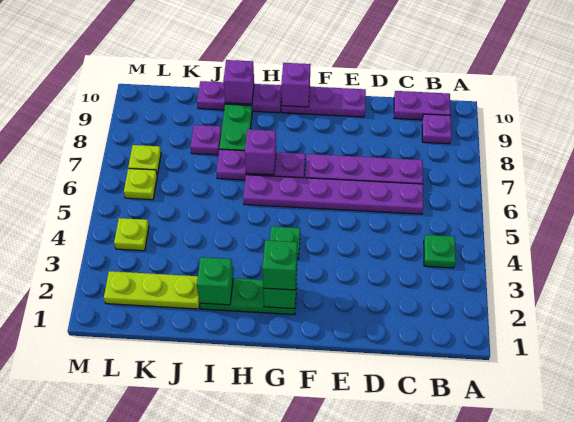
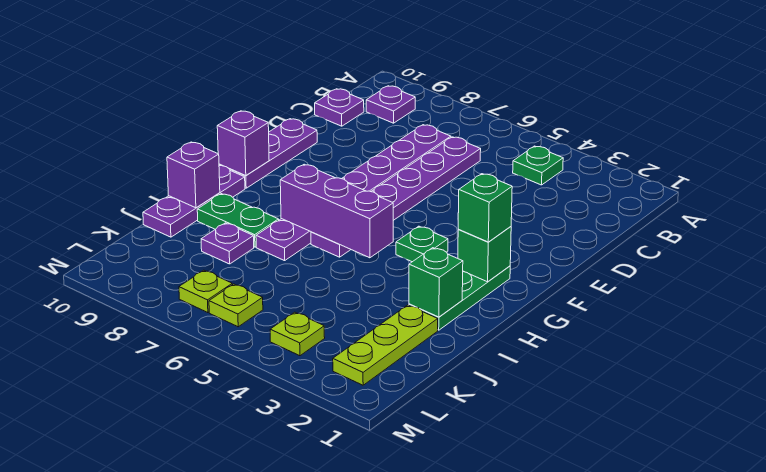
purple plate B10:C10 level 1 -> purple plate C10 level 1
purple brick H7 level 2 -> purple brick H5:H7 level 2

